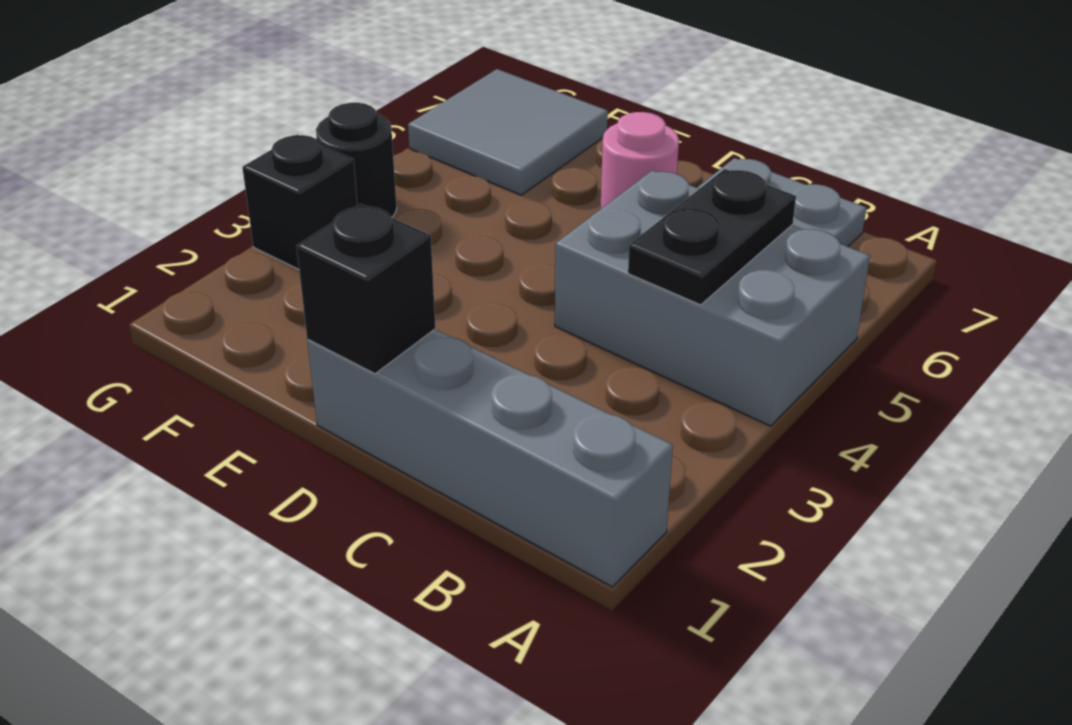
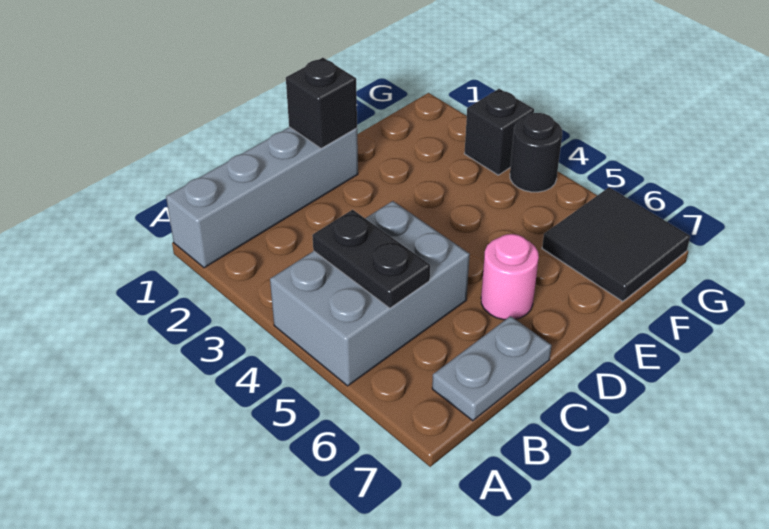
grey tile F6:G7 level 1 -> black tile F6:G7 level 1

